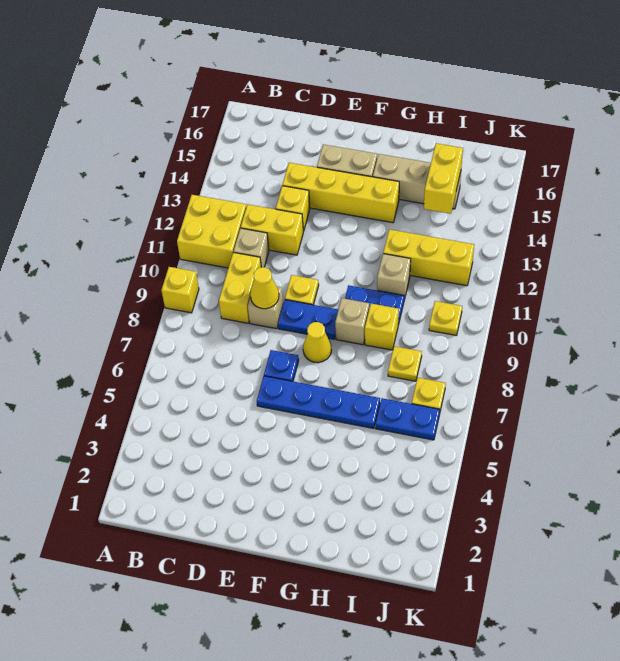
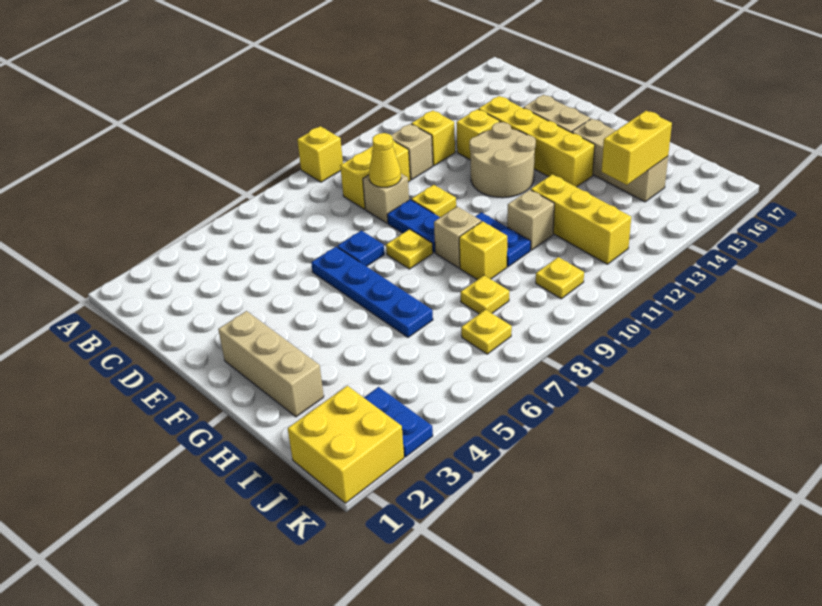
yellow brick A11:B12 level 1 -> yellow brick J1:K2 level 1
yellow brick C12:D12 level 1 -> yellow brick C12 level 1
none -> tan round brick E12:F13 level 1
none -> tan brick F2:H2 level 1
yellow cone F8 level 1 -> yellow plate F8 level 1
blue plate I6:J6 level 1 -> blue plate J3:K3 level 1

